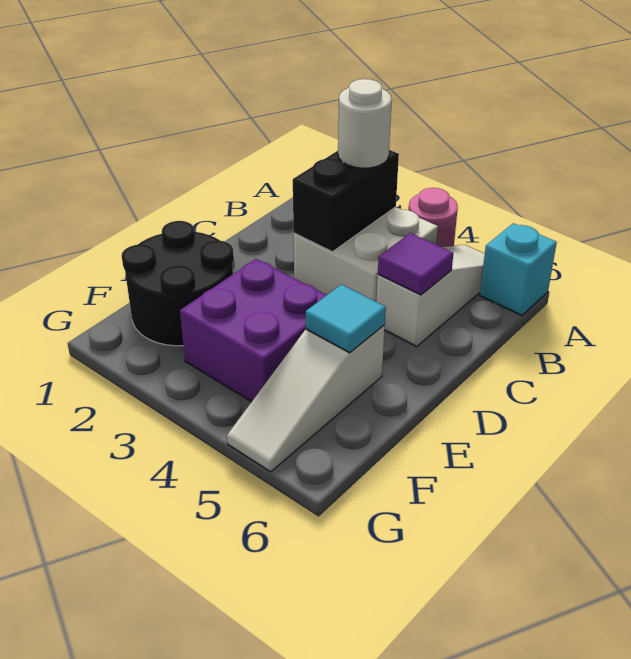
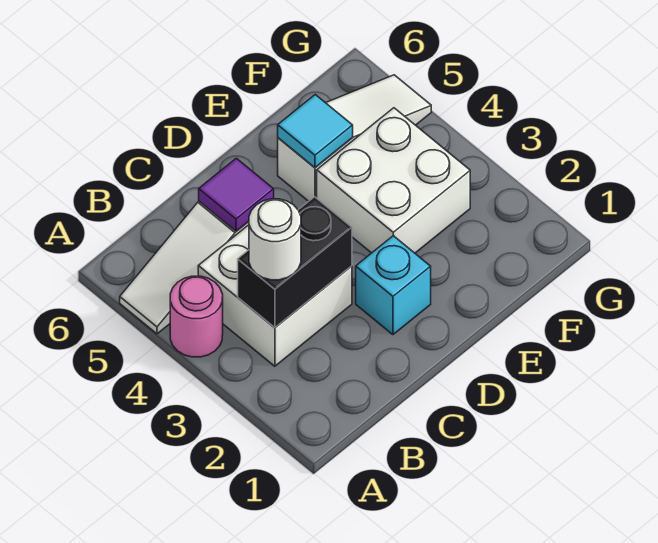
cyan brick A6 level 1 -> cyan brick D2 level 1
black round brick E1:F2 level 1 -> none
purple brick E3:F4 level 1 -> white brick E3:F4 level 1

